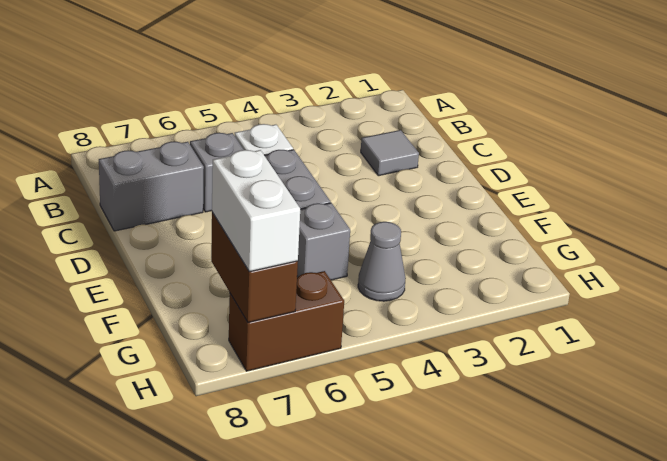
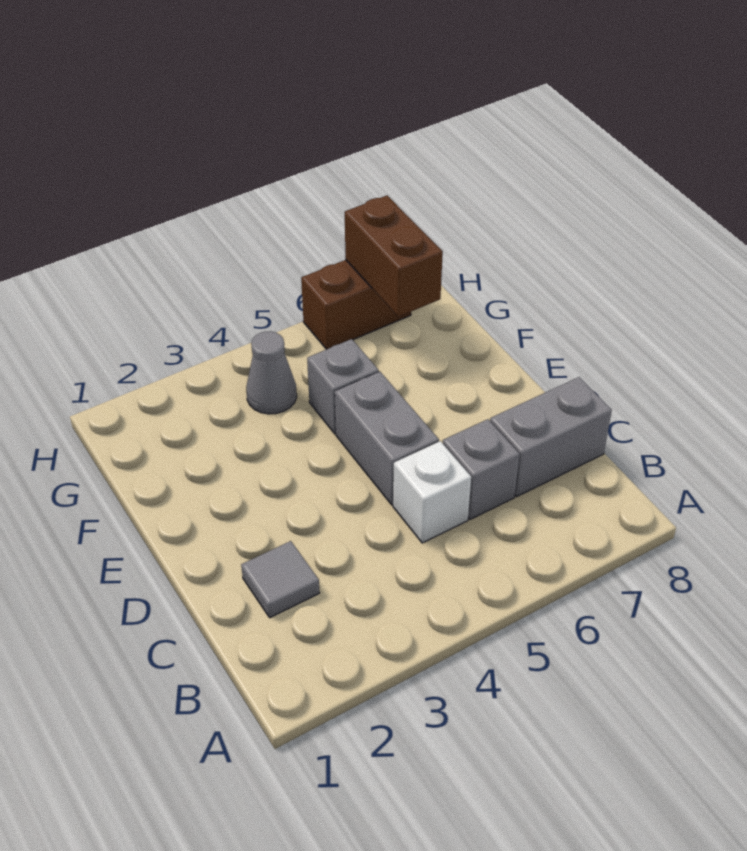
white brick G7:H7 level 3 -> none

